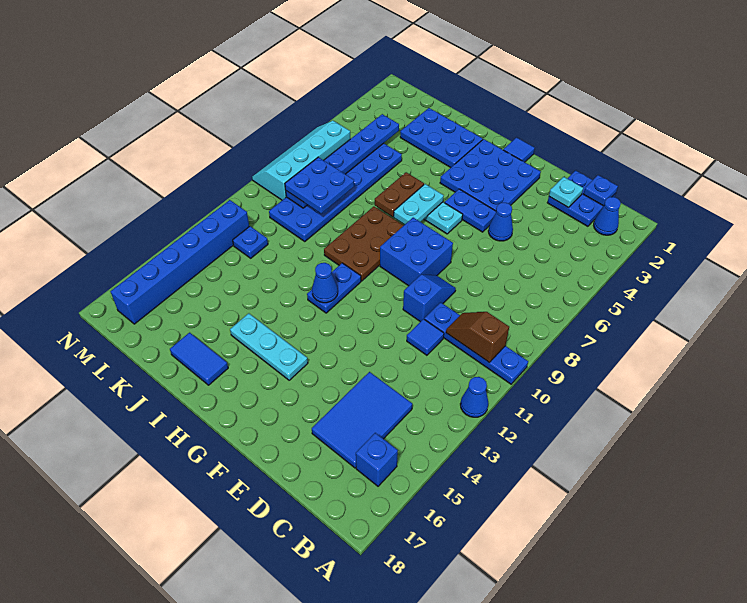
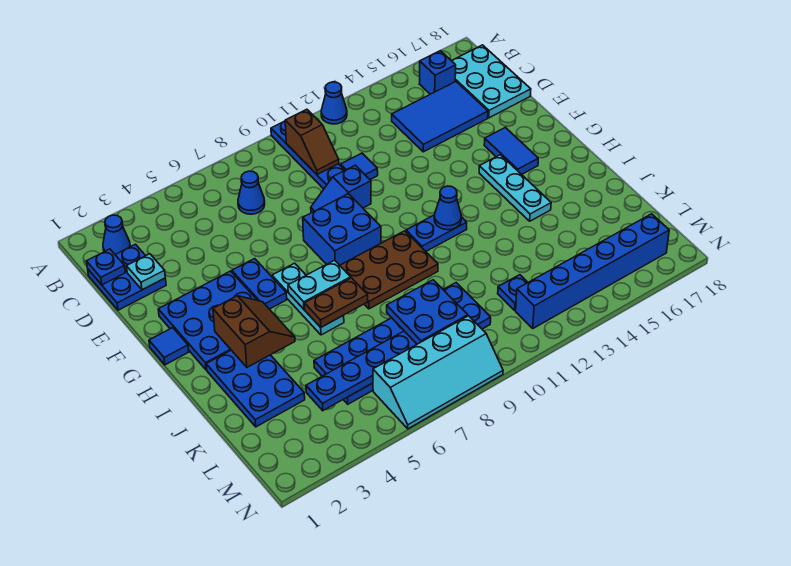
none -> cyan plate B17:D18 level 1
blue cone E5 level 1 -> blue cone C7 level 1
none -> brown slope H3:I4 level 2 top 3
blue tile I17:J17 level 1 -> blue tile F16:G16 level 1

